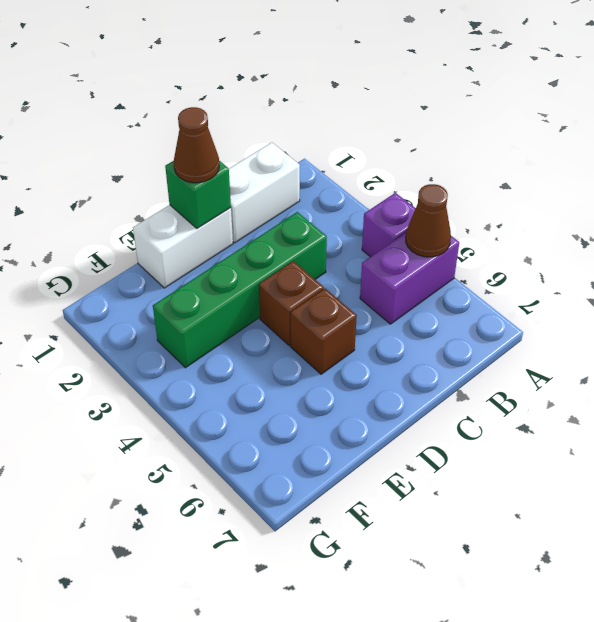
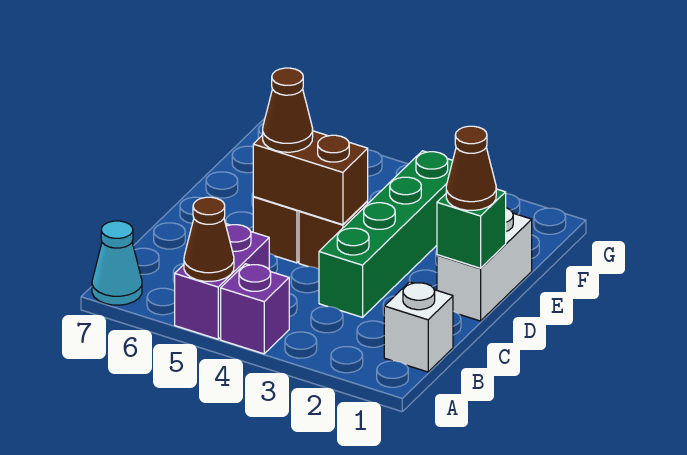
none -> cyan cone A7 level 1
white brick B1:C1 level 1 -> white brick B1 level 1
none -> brown brick D4:D5 level 2
none -> brown cone D5 level 3

